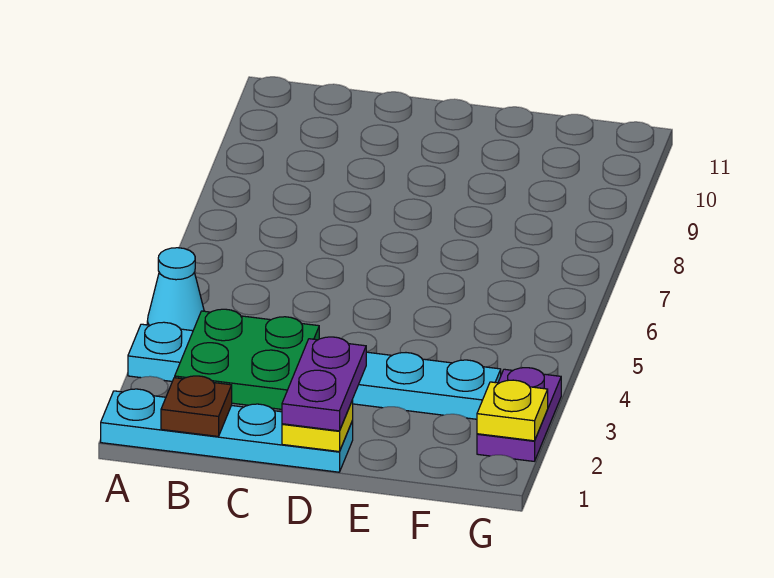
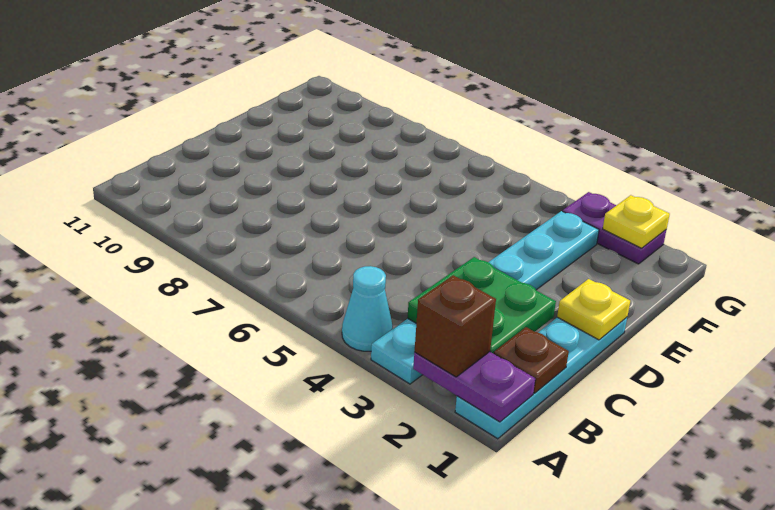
none -> brown brick A2 level 3
purple plate D1:D2 level 3 -> purple plate A1:A2 level 2

